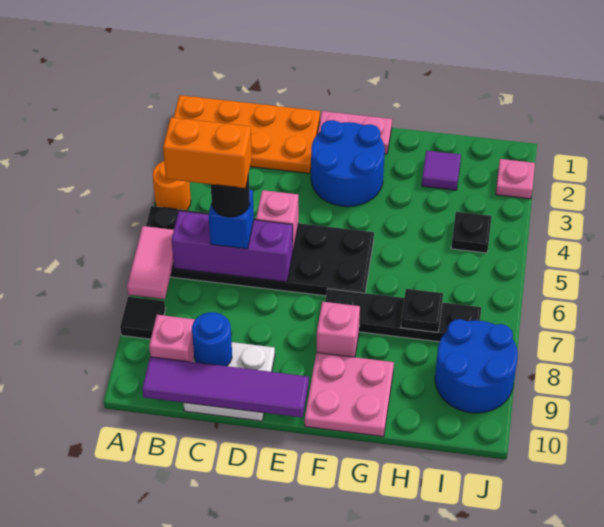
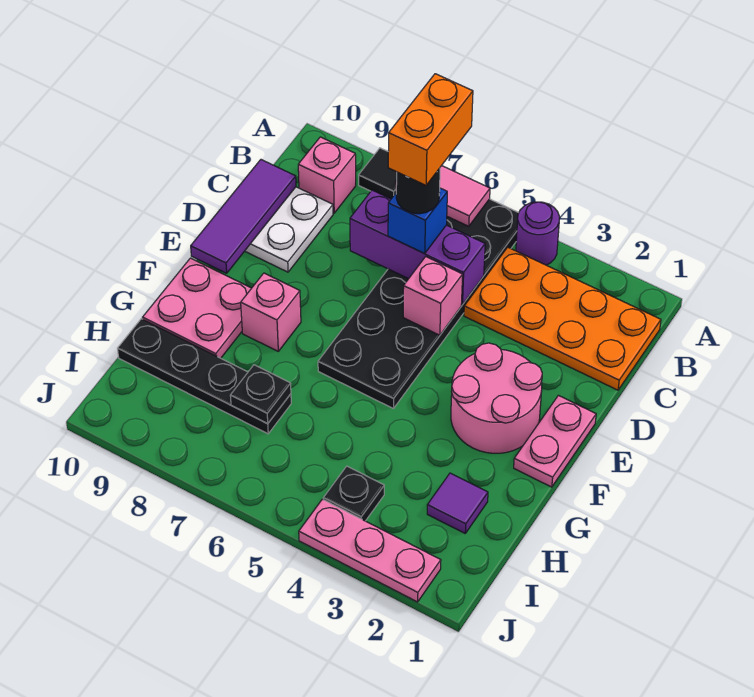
orange plate A1:D2 level 1 -> orange plate B1:C4 level 1
orange round brick A4 level 1 -> purple round brick A4 level 1
purple brick B6:D6 level 2 -> purple brick C5:C7 level 2
purple tile B10:E10 level 2 -> purple tile C10:E10 level 2
blue round brick C9 level 2 -> none
blue round brick E2:F3 level 1 -> pink round brick E2:F3 level 1
black plate F7:I7 level 1 -> black plate H7:H10 level 1
blue round brick I8:J9 level 1 -> none
pink plate J2 level 1 -> pink plate J2:J4 level 1

